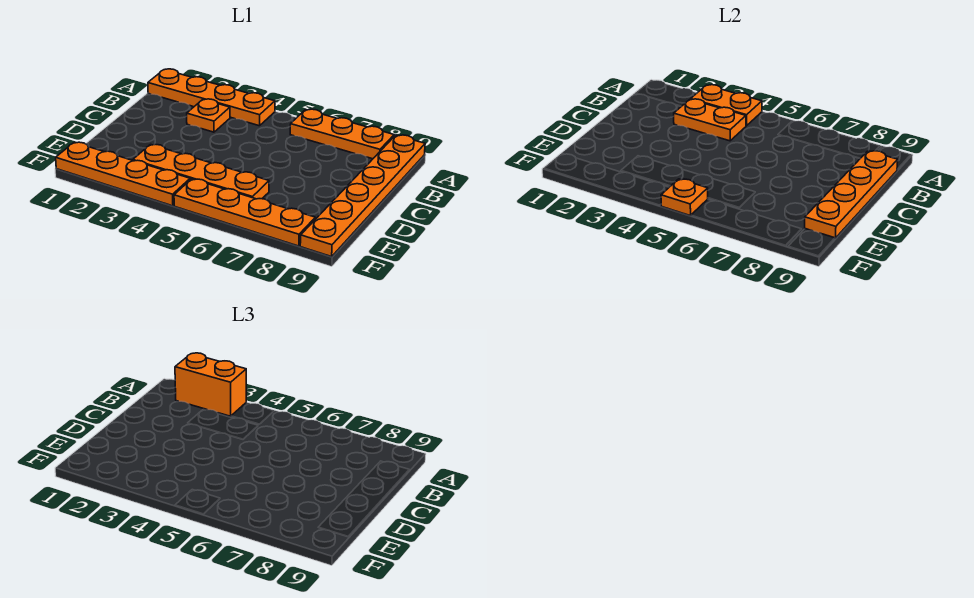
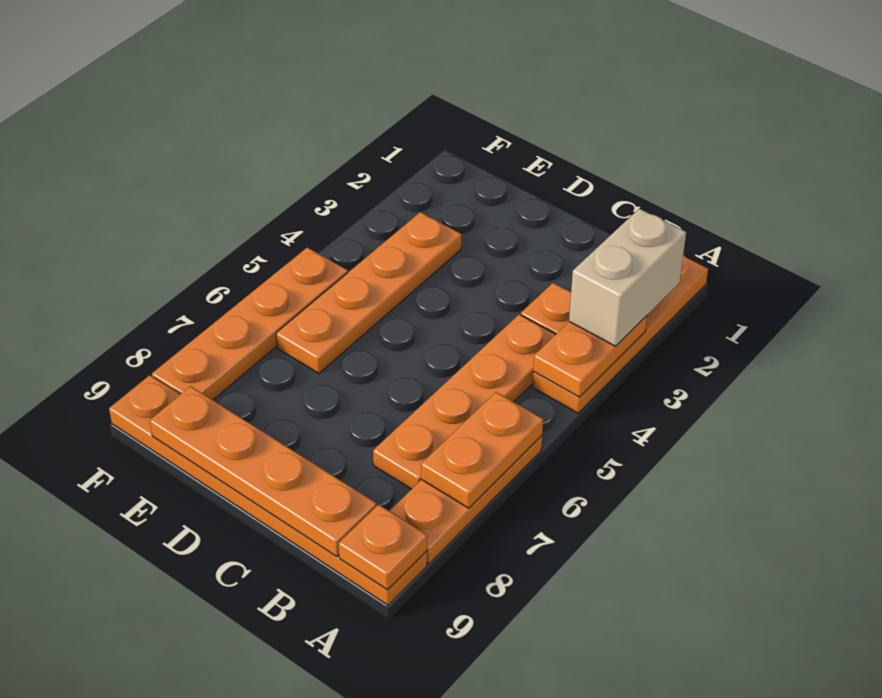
orange brick A2:A3 level 3 -> tan brick A2:A3 level 3
orange plate B3:B4 level 2 -> orange plate A6:A7 level 2
orange plate F1:F4 level 1 -> orange plate B4:B7 level 1
orange plate F5 level 2 -> orange plate A9 level 2

